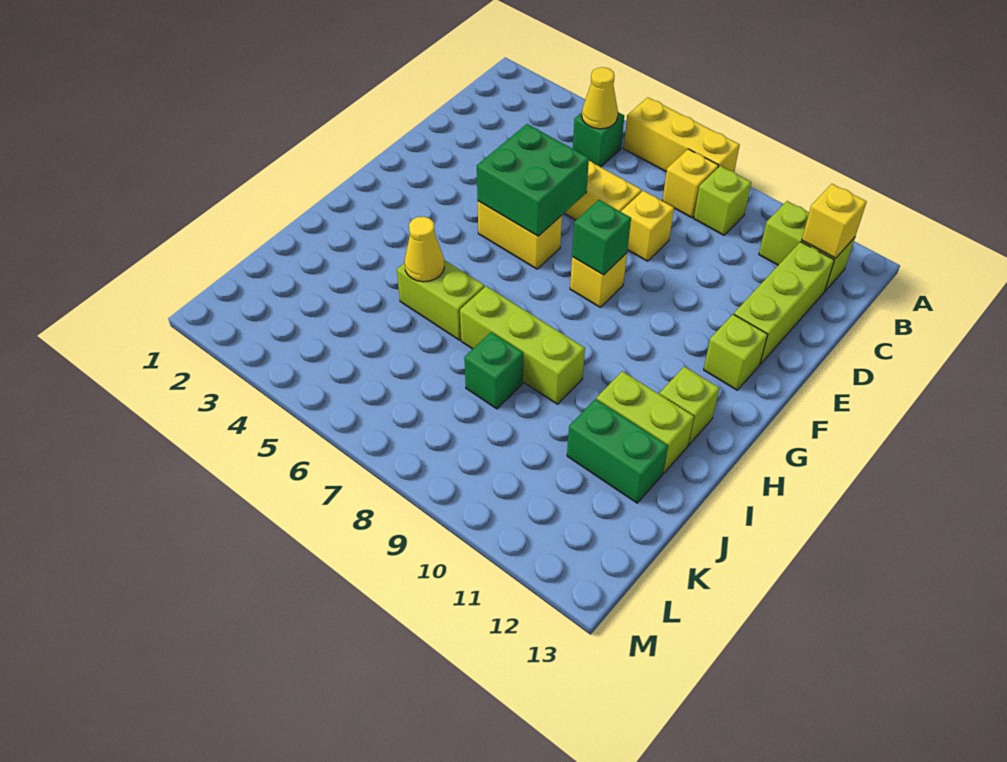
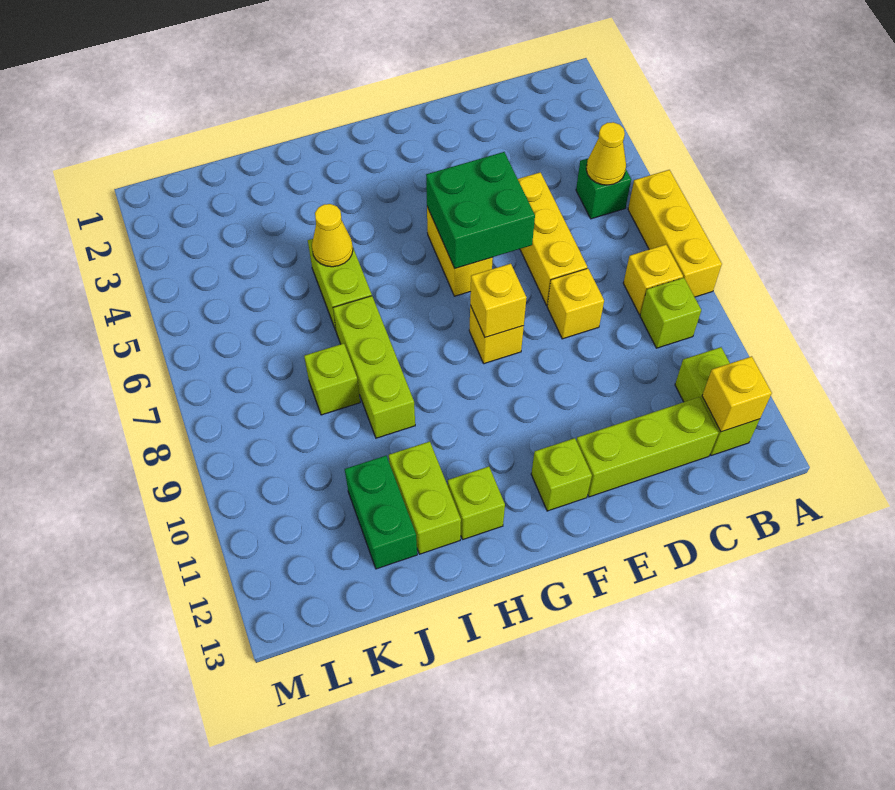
green brick F8 level 2 -> yellow brick F8 level 2
green brick J8 level 1 -> lime brick J8 level 1

